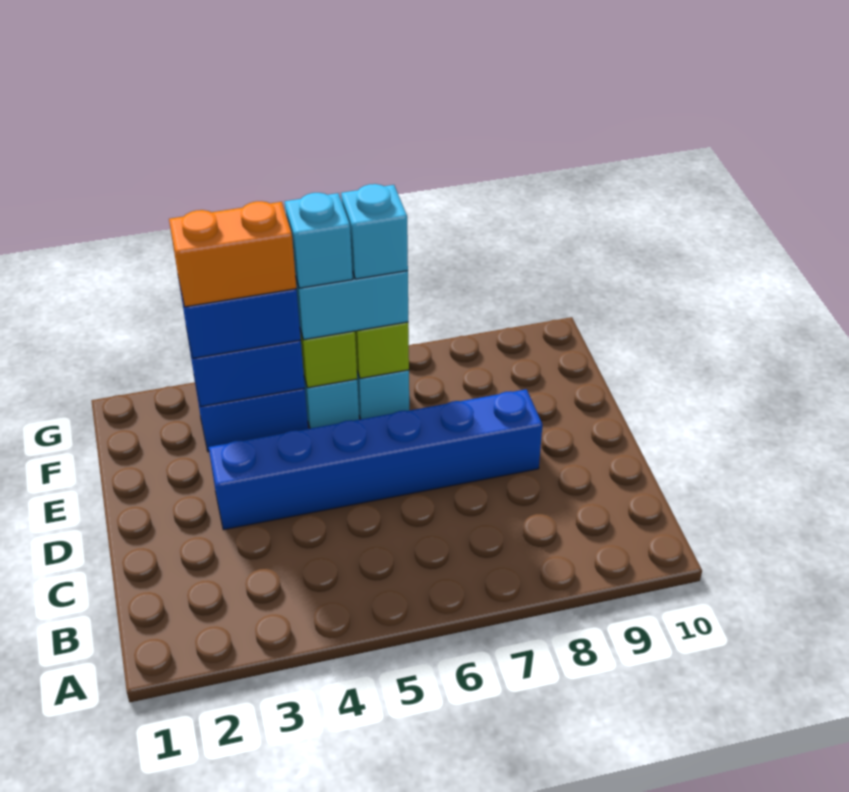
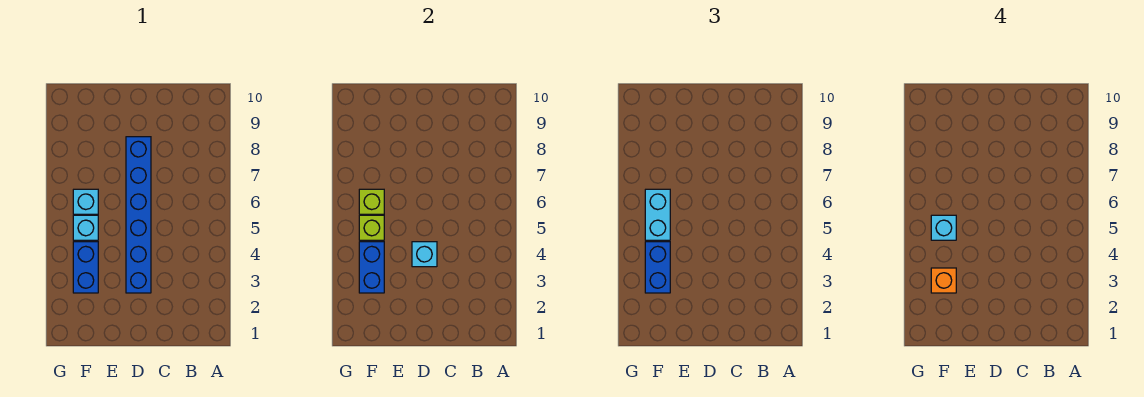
orange brick F3:F4 level 4 -> orange brick F3 level 4
cyan brick F6 level 4 -> cyan brick D4 level 2

